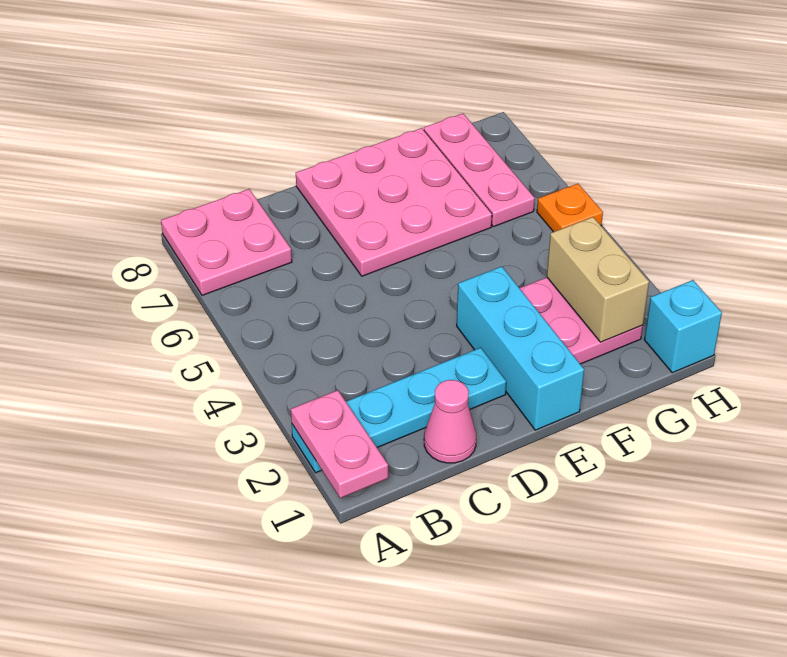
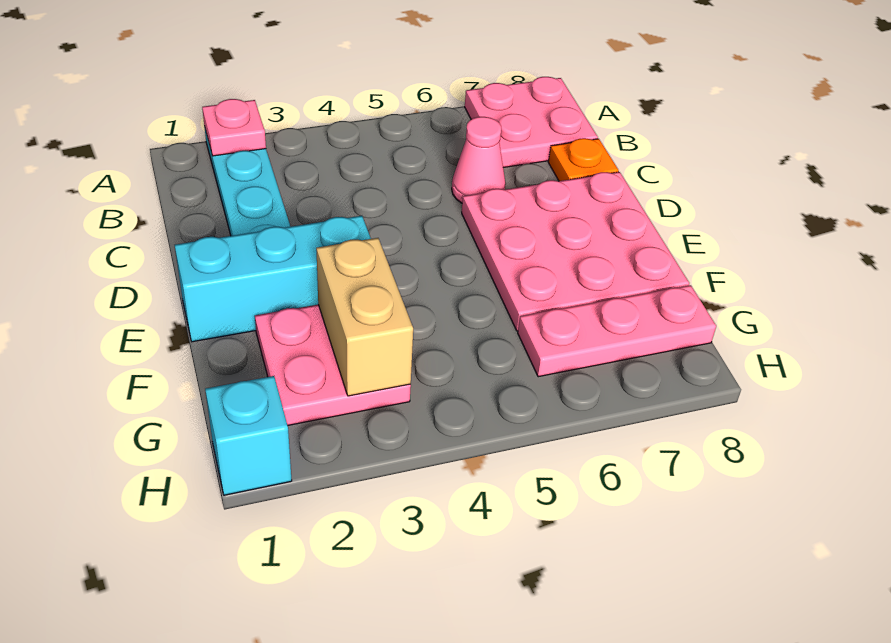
pink plate A1:A2 level 2 -> pink plate A2 level 2
pink cone C1 level 1 -> pink cone C6 level 1
tan brick G2:G3 level 2 -> tan brick F3:G3 level 2
orange plate H5 level 1 -> orange plate C8 level 1

